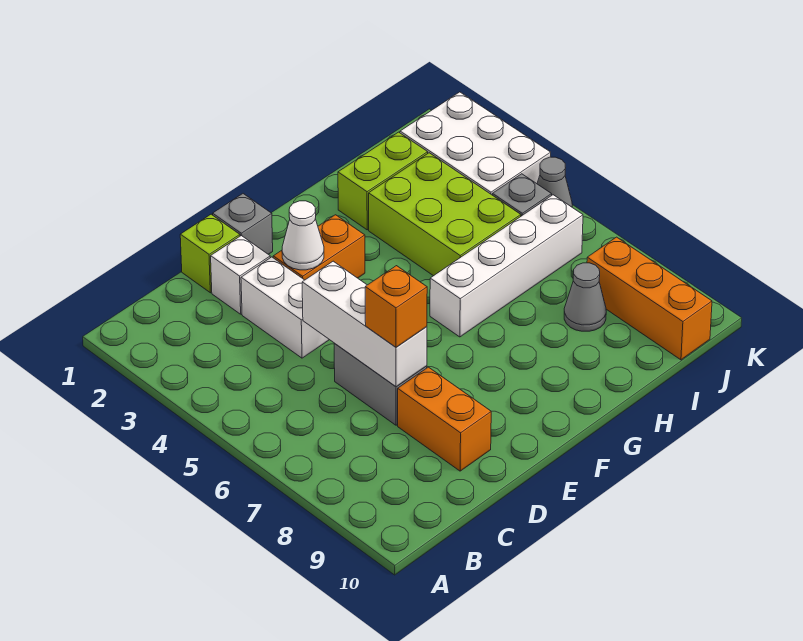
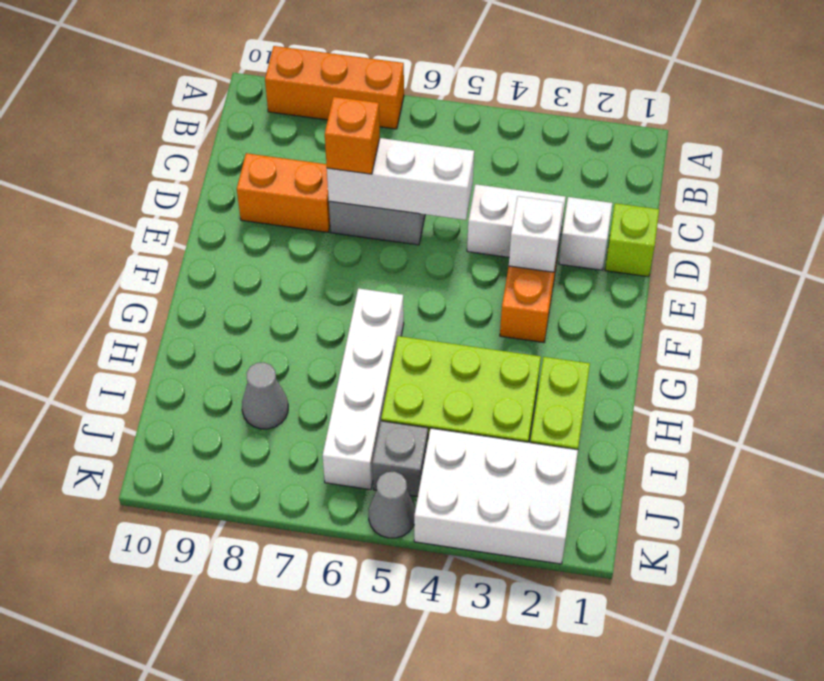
grey brick E1 level 1 -> none
white cone E3 level 2 -> white brick E3 level 2
orange brick J8:J10 level 1 -> orange brick A7:A9 level 1

